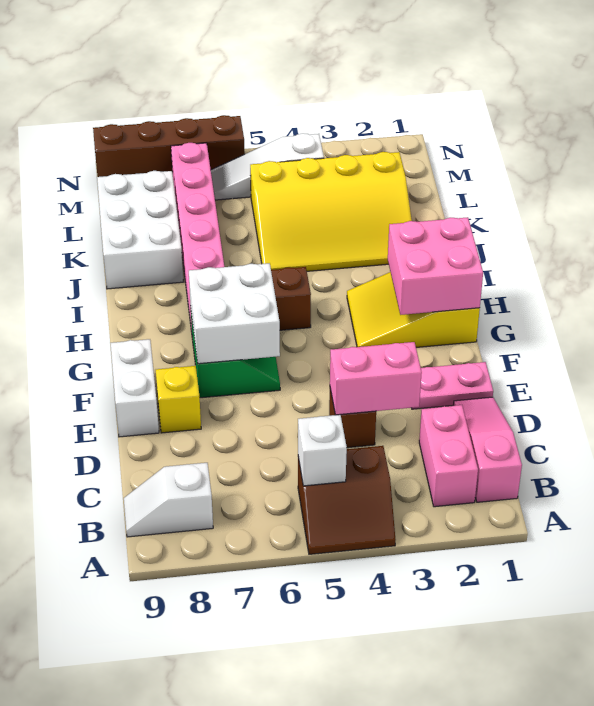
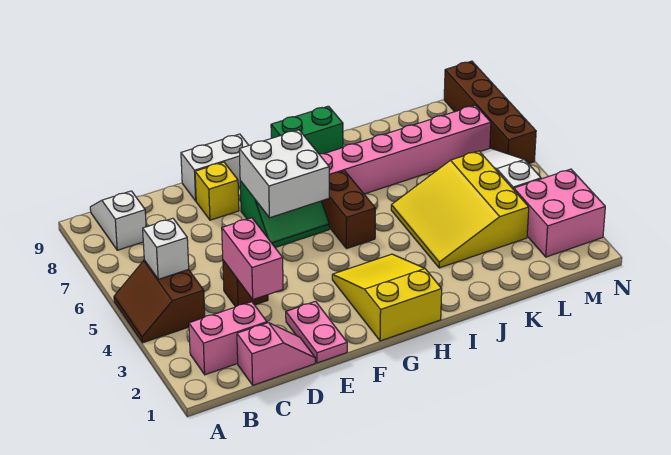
pink slope B1:D1 level 1 top B -> pink slope C1:D1 level 1 top C
pink brick G1:H2 level 2 -> pink brick M2:N3 level 1
none -> green brick H9:I9 level 1
yellow slope J2:L5 level 1 top L -> yellow slope J3:L5 level 1 top L
white brick J8:L9 level 1 -> none

